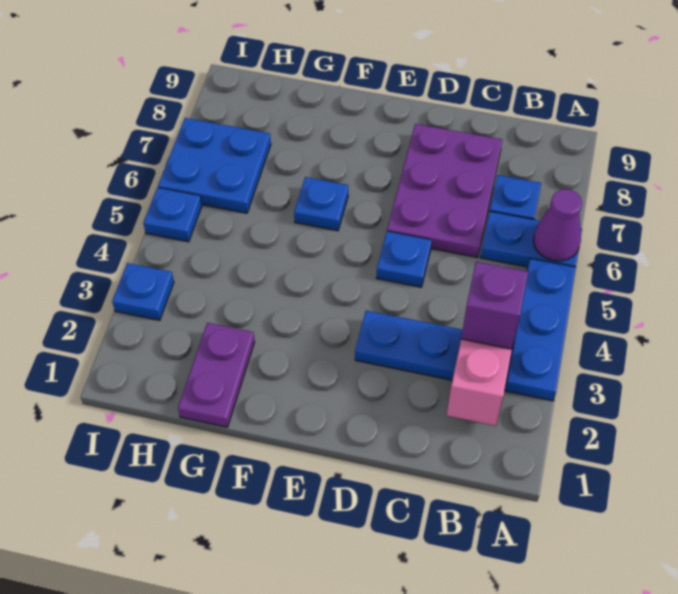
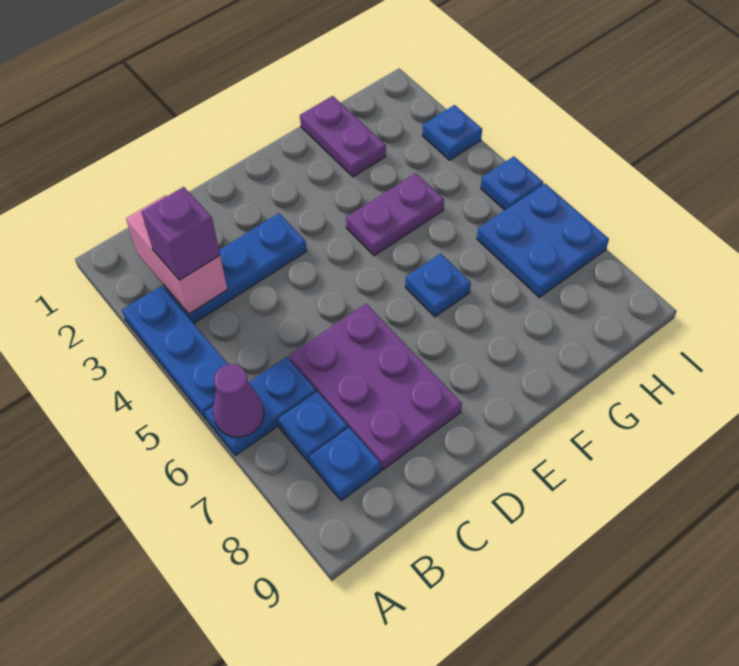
blue plate D5 level 1 -> blue plate B8 level 1
none -> purple plate F4:G4 level 1

